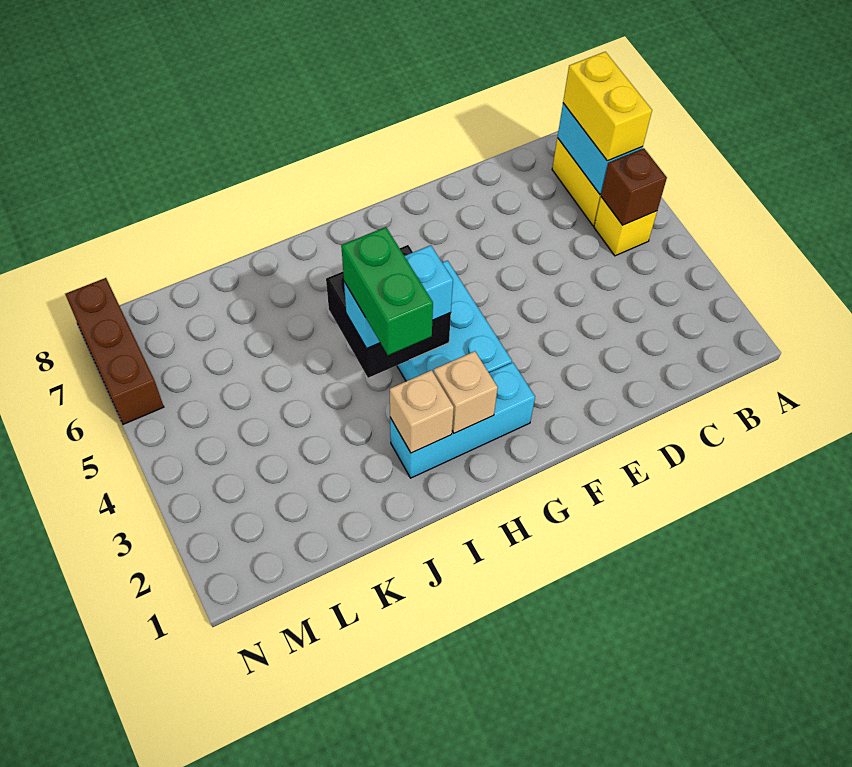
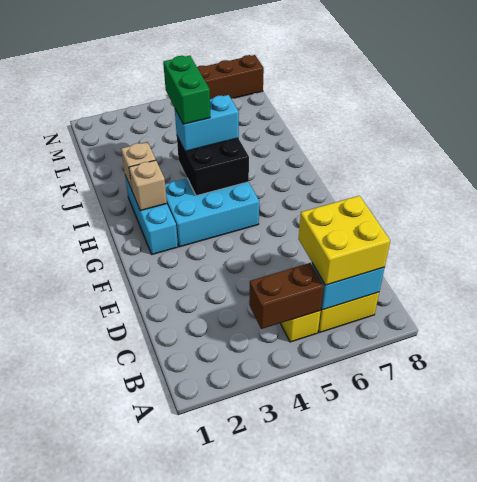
brown brick B5 level 2 -> brown brick B4:B5 level 2
yellow brick B6:B7 level 3 -> yellow brick B6:C7 level 3
cyan brick H4:I4 level 3 -> cyan brick I4:I5 level 3
green brick I3:I4 level 4 -> green brick I4:J4 level 4

